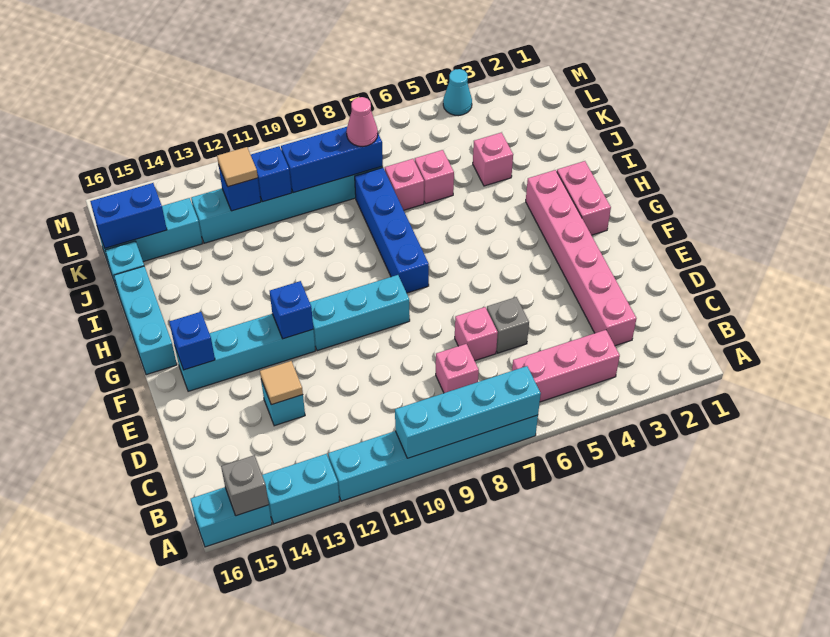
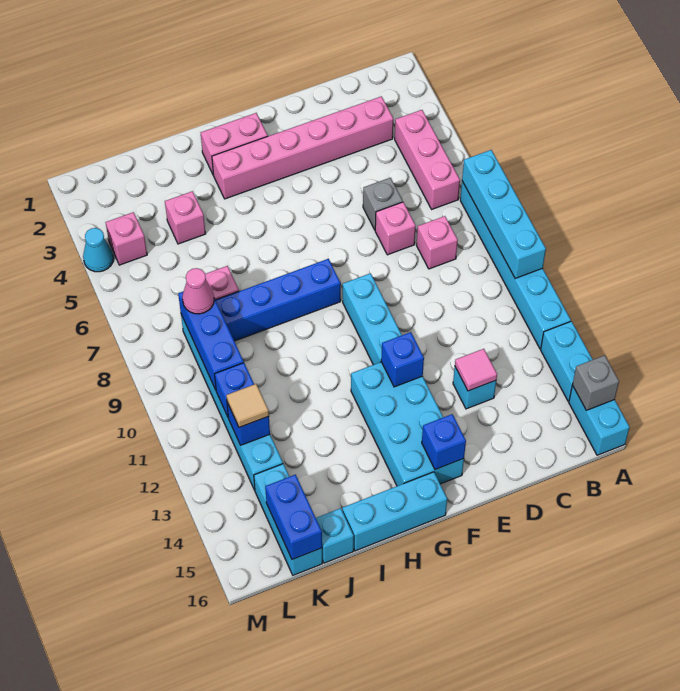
tan tile D13 level 2 -> pink tile D13 level 2
cyan brick F12:F15 level 1 -> cyan brick F12:G15 level 1
pink brick J6 level 1 -> pink brick L4 level 1

